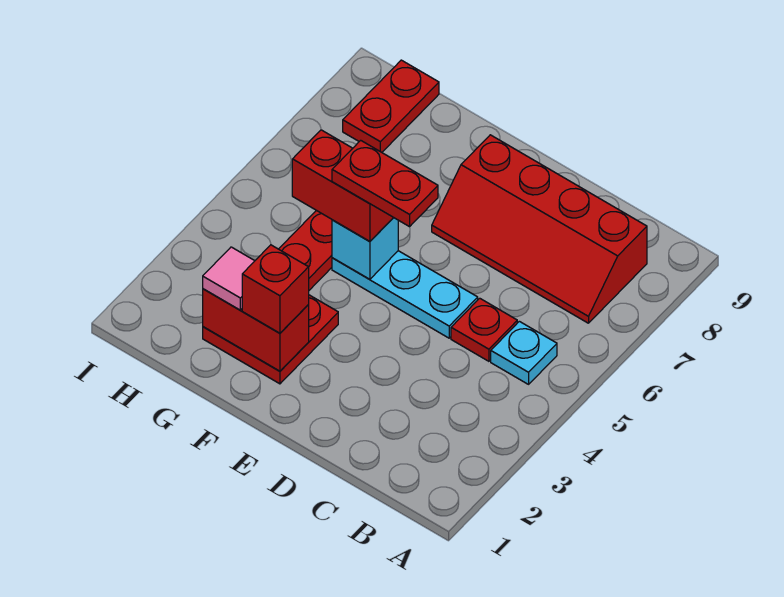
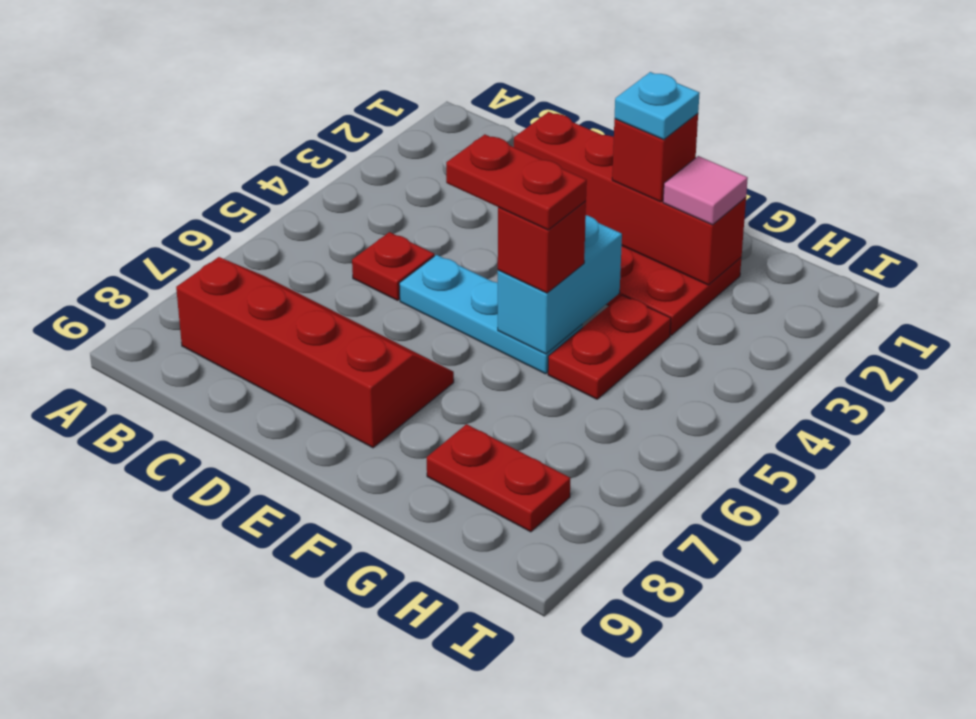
cyan plate B5 level 1 -> cyan plate F2 level 4
red brick F2:G2 level 2 -> red brick D2:G2 level 2
cyan brick F5 level 2 -> cyan brick F4:F5 level 2
red brick F5:G5 level 3 -> red brick F5 level 3
red plate H8:H9 level 1 -> red plate G8:H8 level 1

